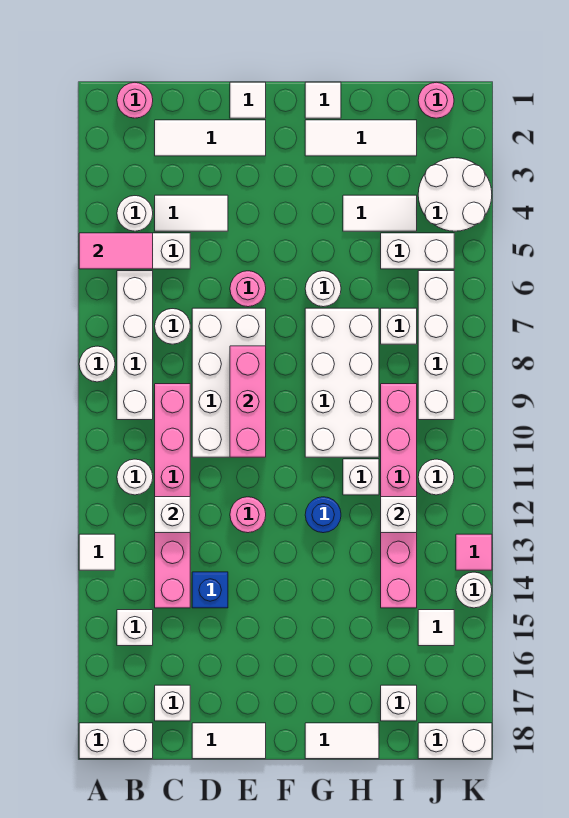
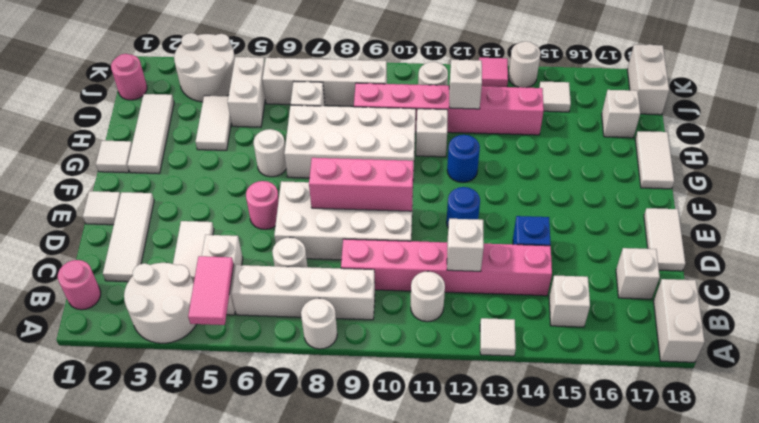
white round brick B4 level 1 -> white round brick A3:B4 level 1
pink round brick E12 level 1 -> blue round brick E12 level 1

